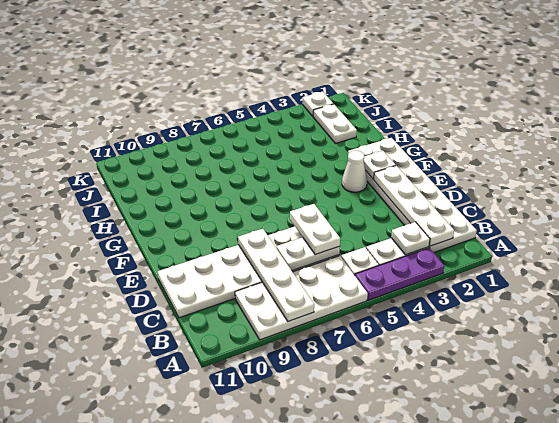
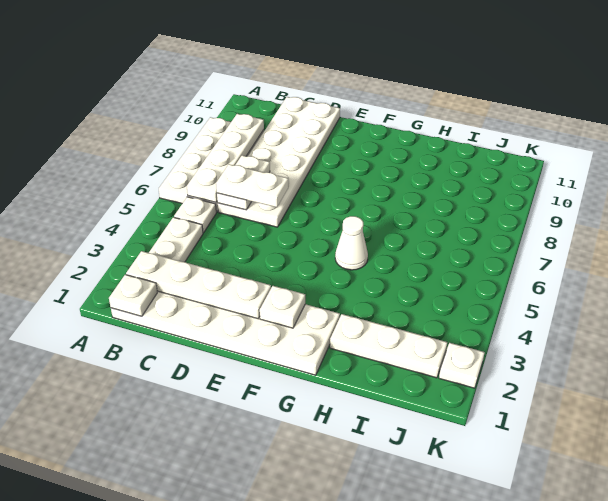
purple plate A3:A5 level 1 -> none
white plate A8:D8 level 2 -> white plate B6:B9 level 2
white plate B3 level 2 -> white plate B1 level 2
white cone F3 level 1 -> white cone G5 level 1
white plate I2:J2 level 1 -> white plate H2:J2 level 1

